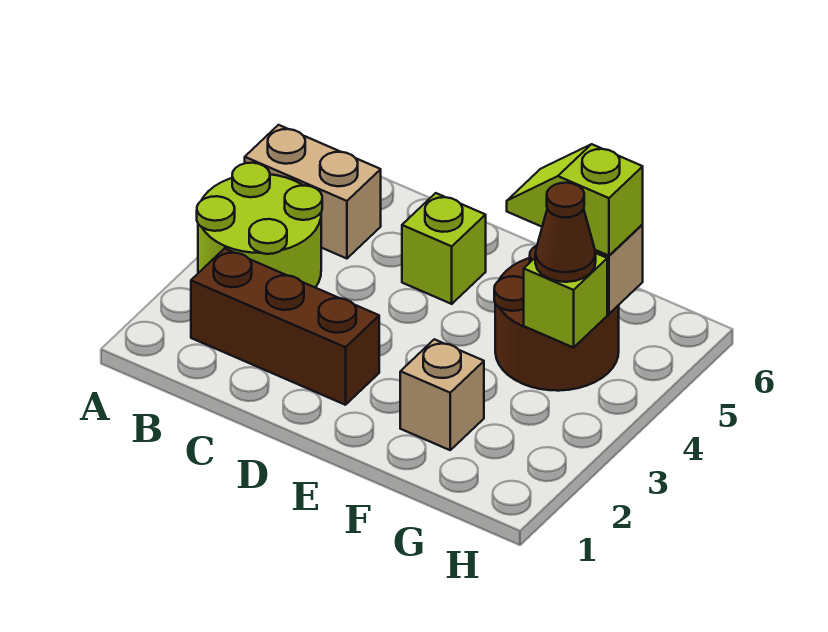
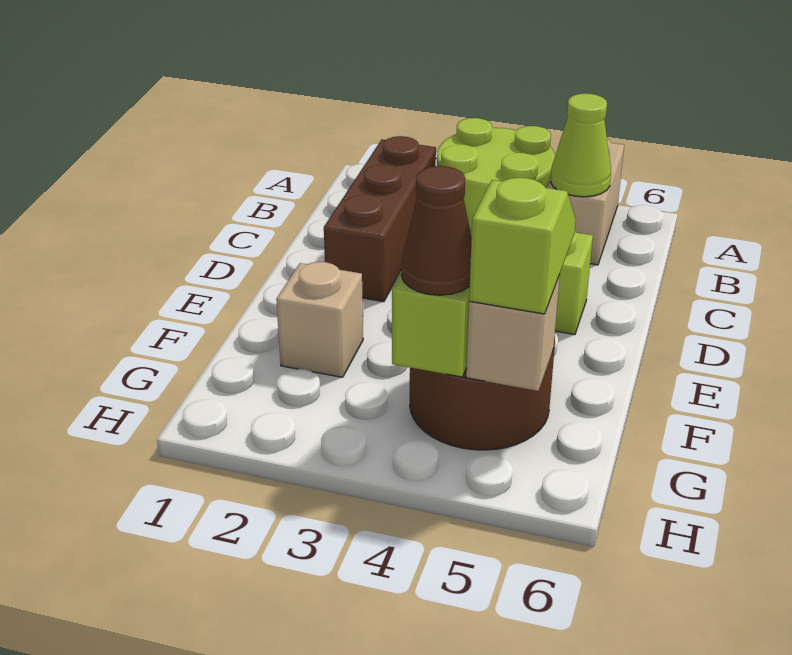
none -> lime cone B5 level 2

